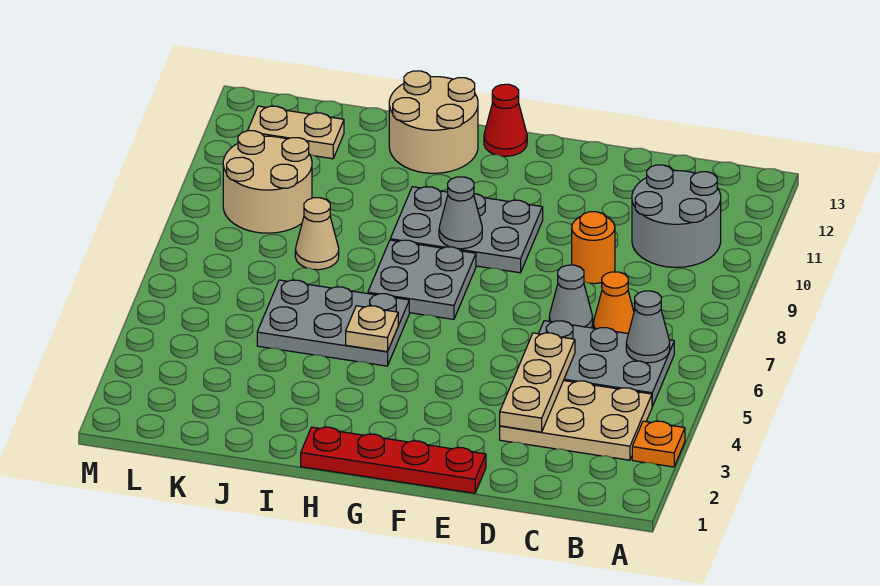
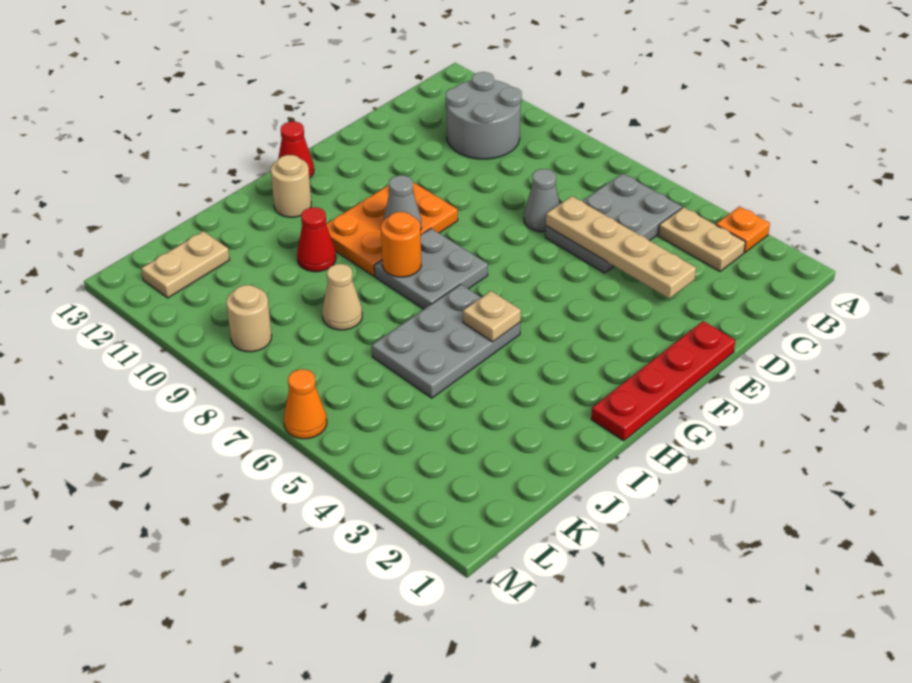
tan plate B3:D4 level 1 -> tan plate B3:B4 level 1
grey cone B6 level 2 -> none
orange cone C7 level 1 -> orange cone M6 level 1
tan plate D3:D5 level 2 -> tan plate D3:D6 level 2
orange round brick D9 level 1 -> orange round brick H8 level 2
grey plate F9:H10 level 1 -> orange plate F9:H10 level 1
tan round brick H12:I13 level 1 -> tan round brick H12 level 1
none -> red cone I10 level 1
tan round brick K9:L10 level 1 -> tan round brick L9 level 1

